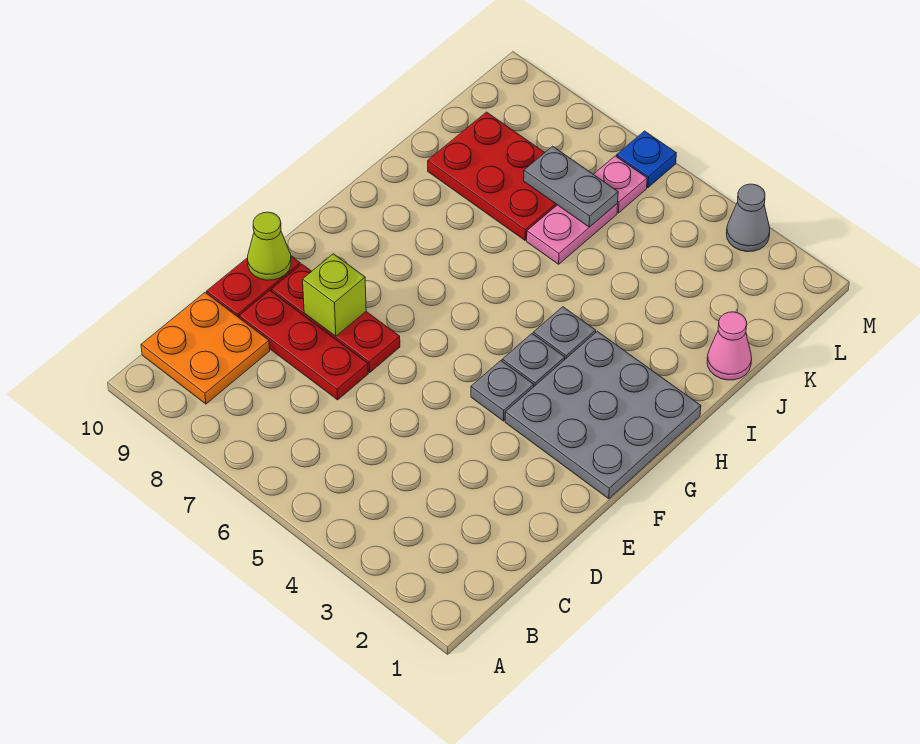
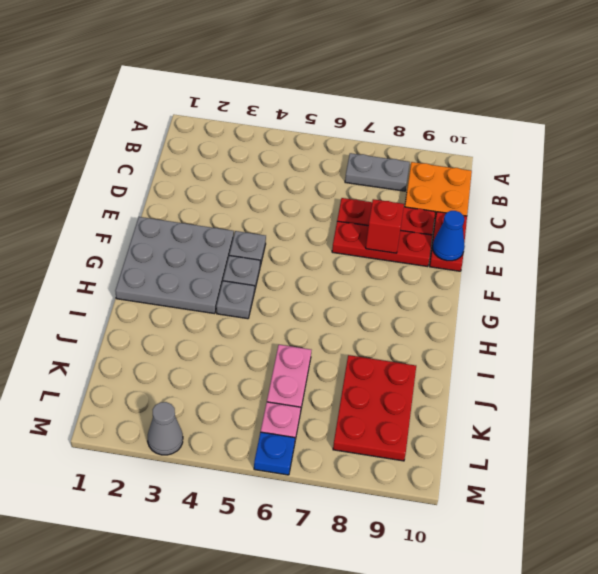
lime brick E8 level 2 -> red brick E8 level 2
lime cone E10 level 2 -> blue cone E10 level 2
pink cone J1 level 1 -> none
red plate J7:K9 level 1 -> red plate J8:L9 level 1
grey plate K6:K7 level 2 -> grey plate B7:B8 level 1

